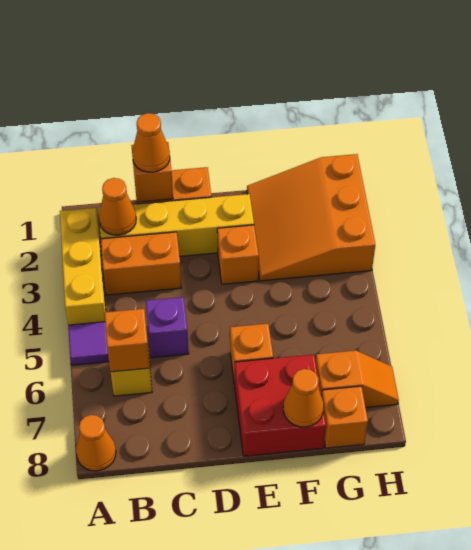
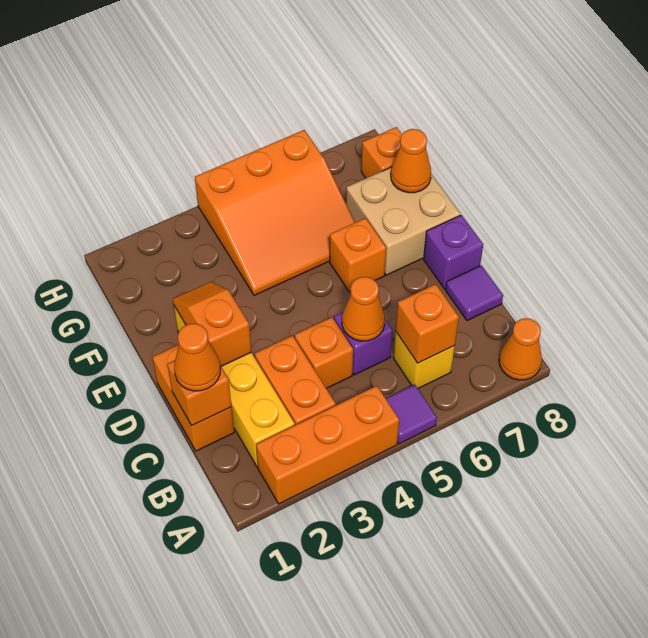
yellow brick A2:A4 level 1 -> orange brick A2:A4 level 1
orange cone B2 level 2 -> orange cone C5 level 2
none -> purple tile C8 level 1
none -> purple brick D8 level 1
orange brick E3 level 1 -> orange brick C4 level 1
red brick E7:F8 level 1 -> tan brick E7:F8 level 1
orange slope F1:H3 level 1 top H -> orange slope F4:H6 level 1 top H
orange slope G7:H7 level 1 top G -> orange slope D2:E2 level 2 top D

